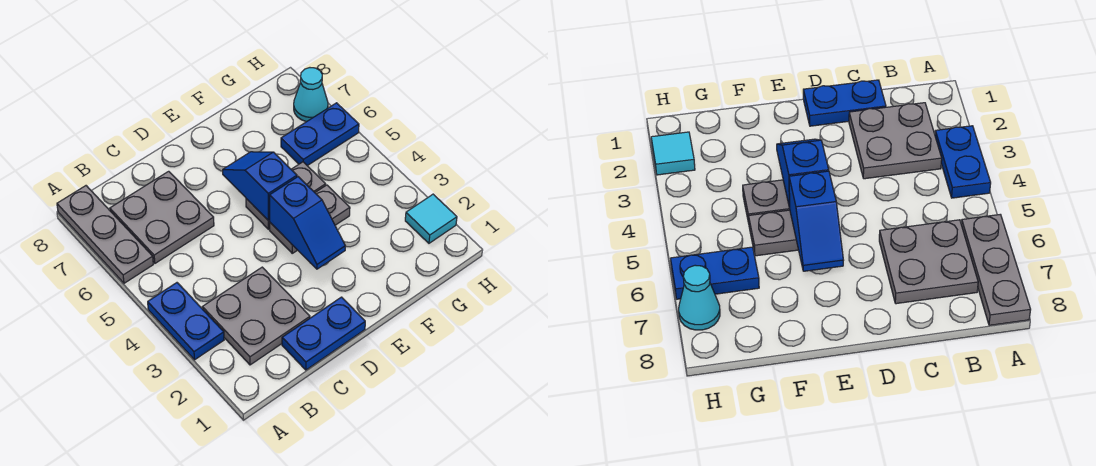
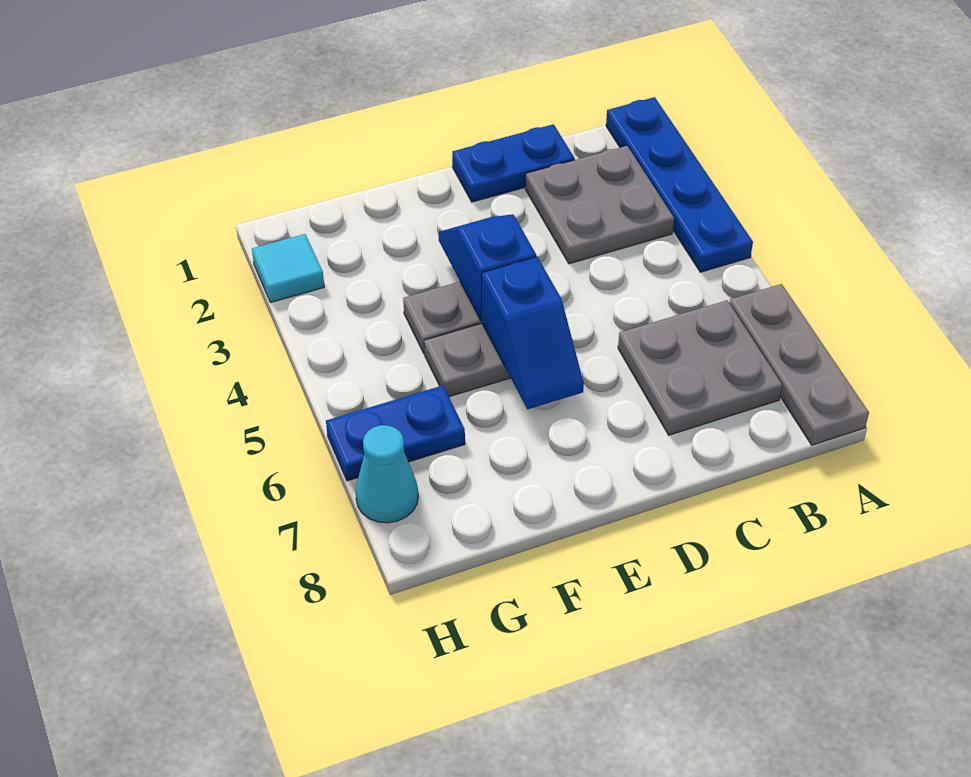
blue plate A3:A4 level 1 -> blue plate A1:A4 level 1

